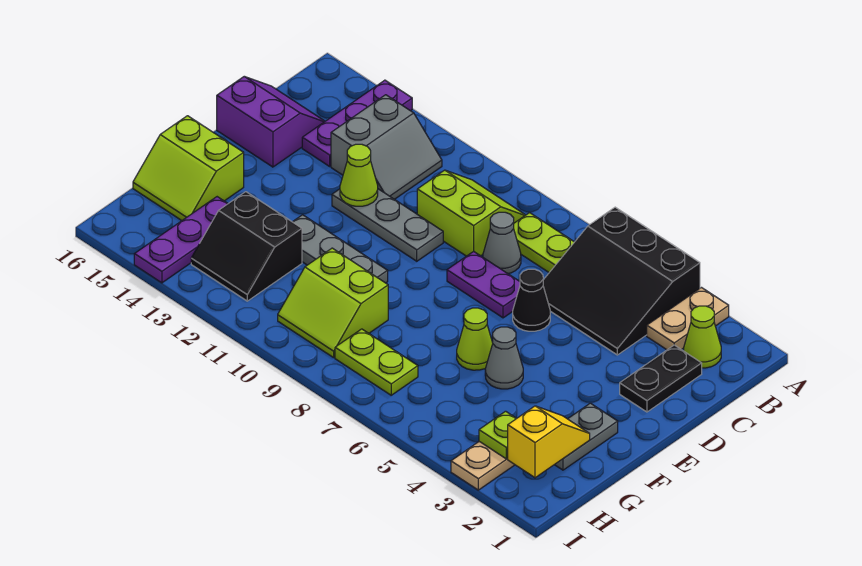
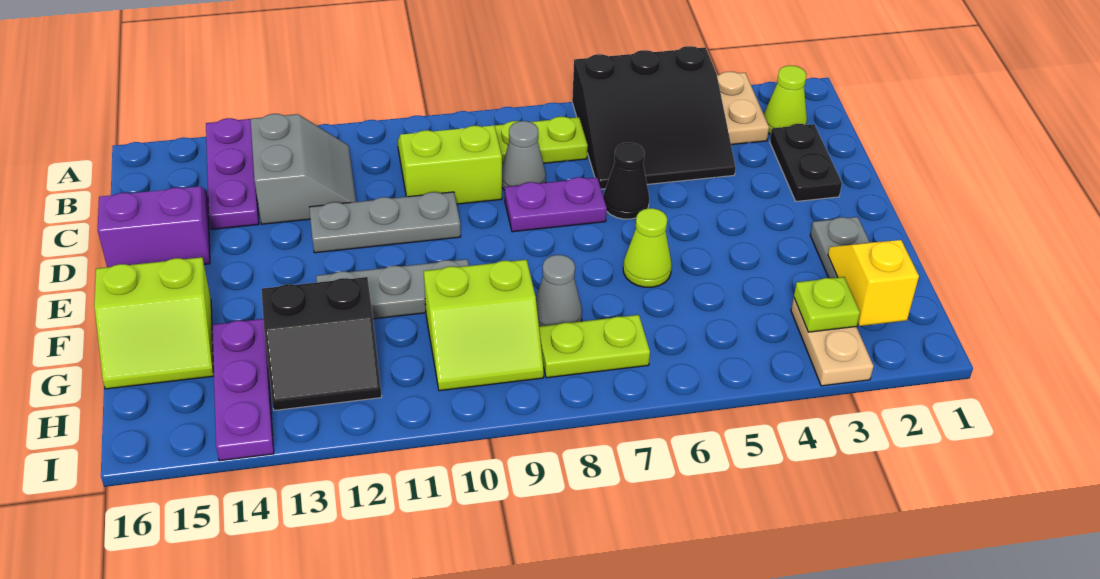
lime cone D12 level 2 -> none
grey cone F5 level 1 -> grey cone G8 level 1

